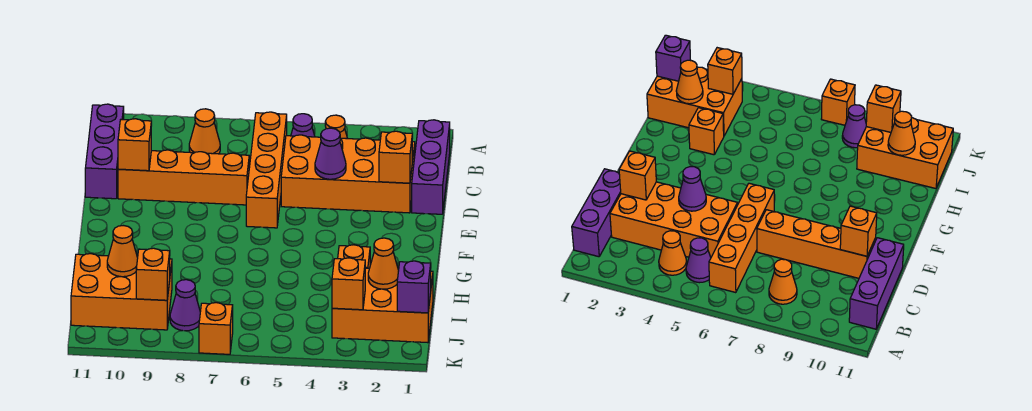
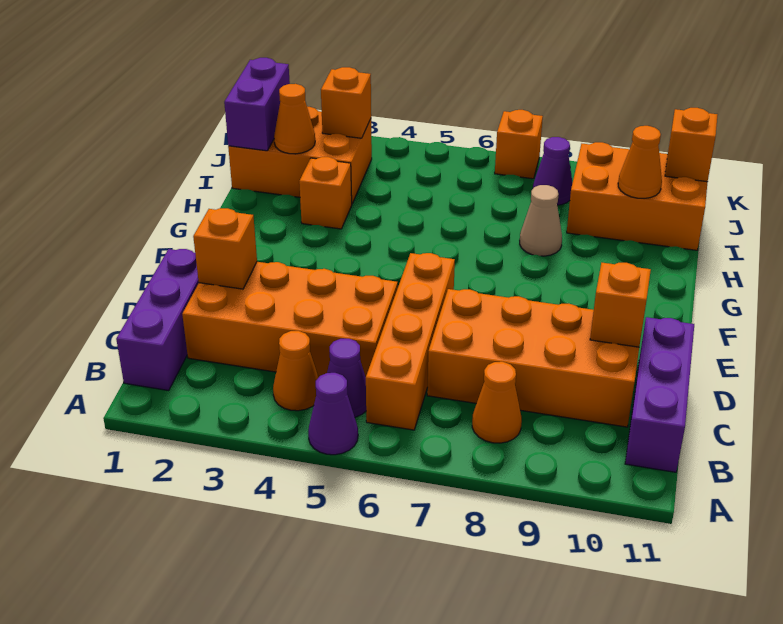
purple cone D4 level 2 -> purple cone A5 level 1
orange brick D7:D10 level 1 -> orange brick C7:D10 level 1
none -> tan cone H8 level 1
purple brick J1 level 2 -> purple brick I1:J1 level 2
orange brick J9 level 2 -> orange brick J11 level 2

